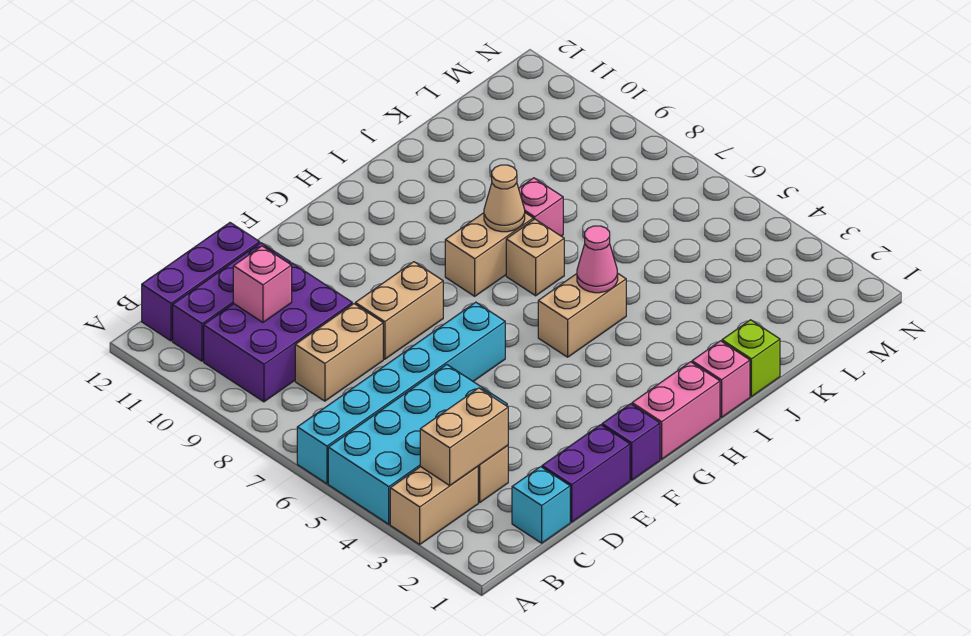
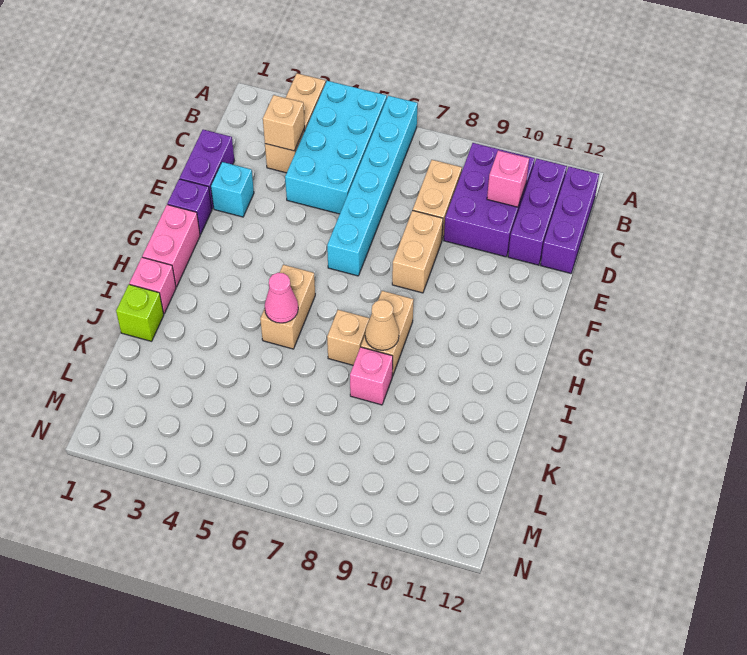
tan brick B3:C3 level 2 -> tan brick C3 level 2
cyan brick C1 level 1 -> cyan brick E2 level 1

